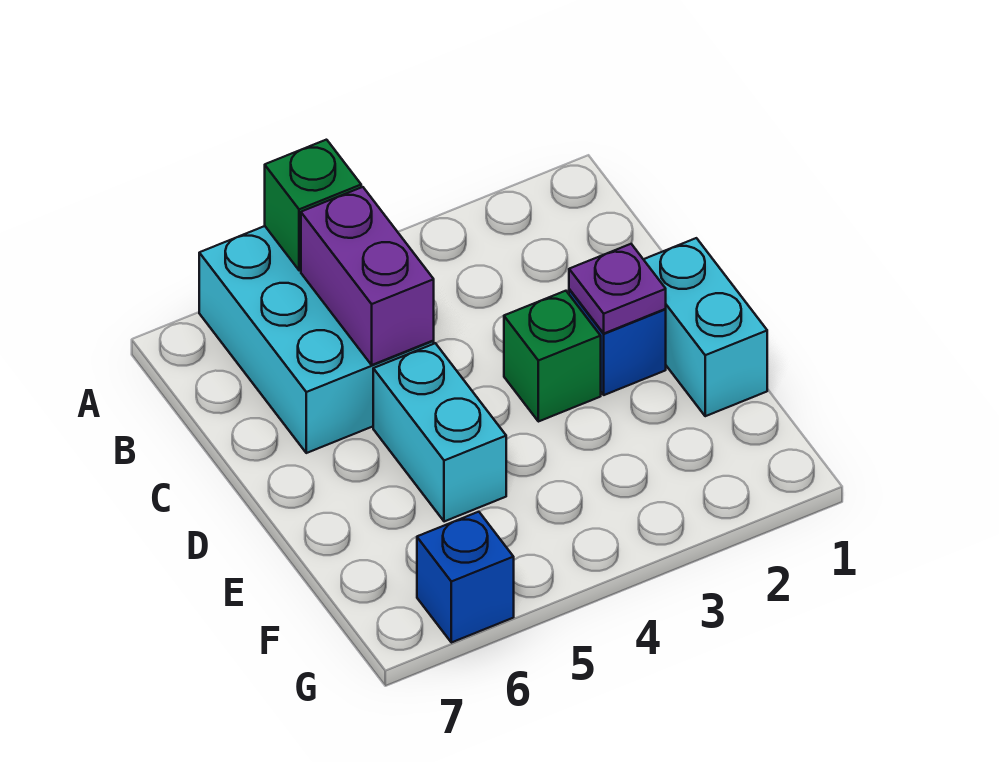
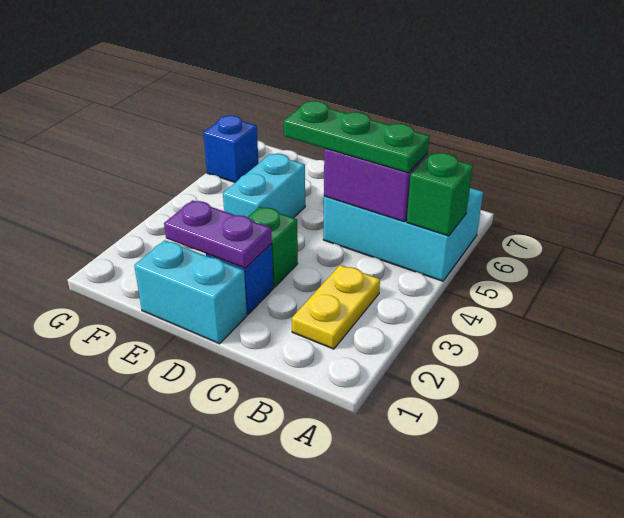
none -> yellow plate B2:B3 level 1
none -> green plate B5:D5 level 3
purple plate D2 level 2 -> purple plate D2:E2 level 2
cyan brick D5:E5 level 1 -> cyan brick E4:E5 level 1

